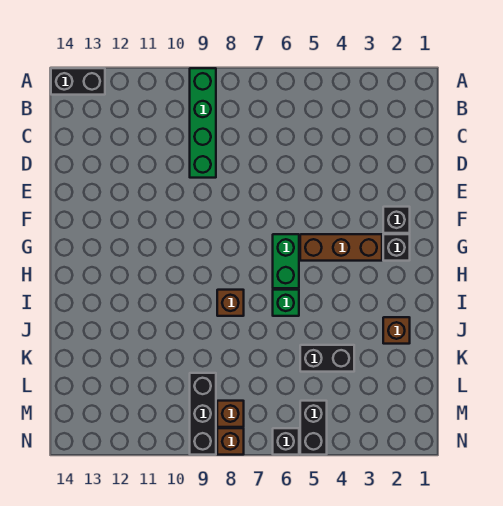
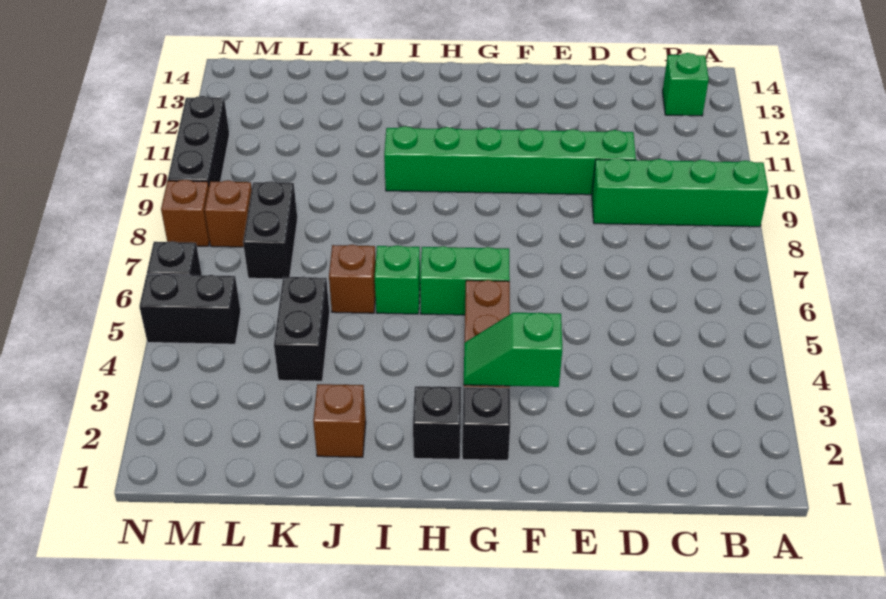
black brick A13:A14 level 1 -> black brick L7:L8 level 1
none -> green brick B13 level 1
none -> green brick D10:I10 level 1
black brick F2 level 1 -> black brick H2 level 1
none -> green slope F3:G3 level 2 top F
brown brick I8 level 1 -> brown brick J6 level 1
black brick L9:N9 level 1 -> black brick N9:N11 level 1

